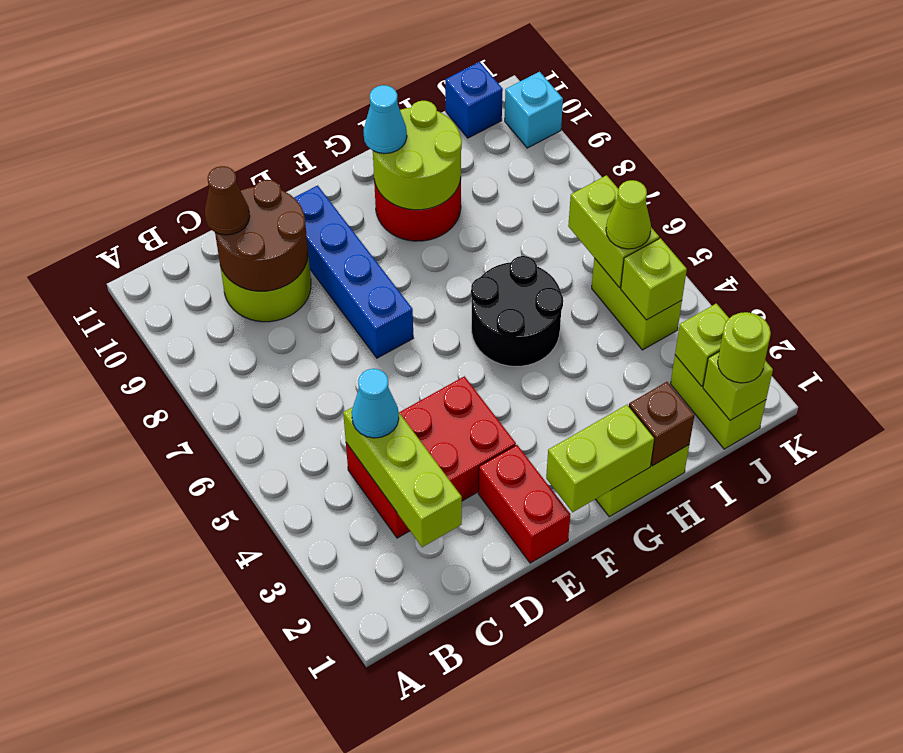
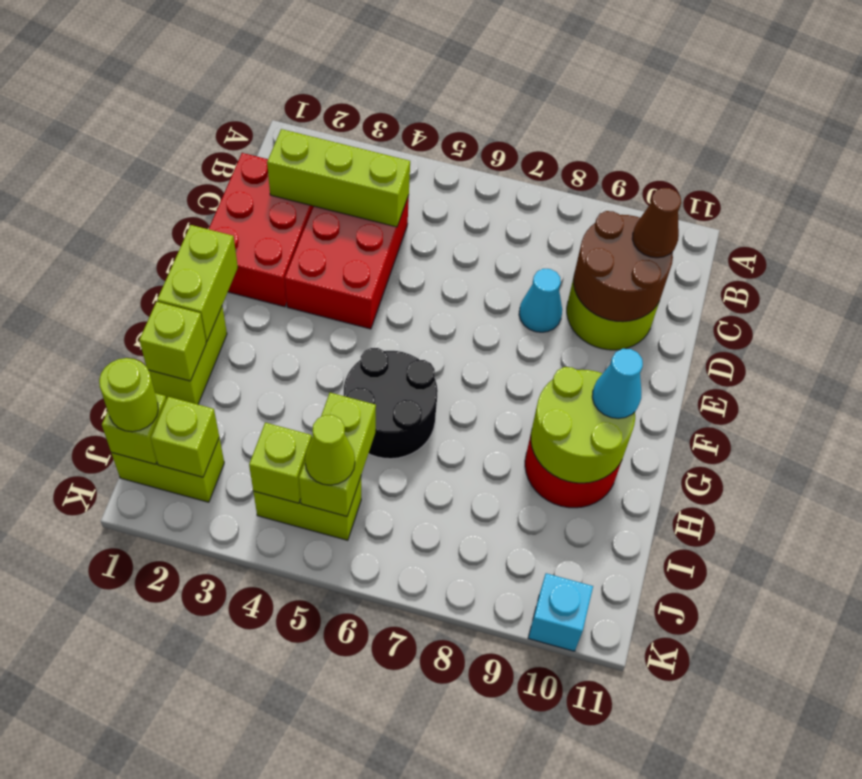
cyan cone C4 level 3 -> cyan cone D8 level 1
red brick E1:E2 level 1 -> red brick C1:E2 level 1
blue brick E7:E10 level 1 -> none
brown brick H1 level 2 -> lime brick H1 level 2
lime brick J5:J6 level 2 -> lime brick I5:J5 level 2
blue brick J11 level 1 -> none

